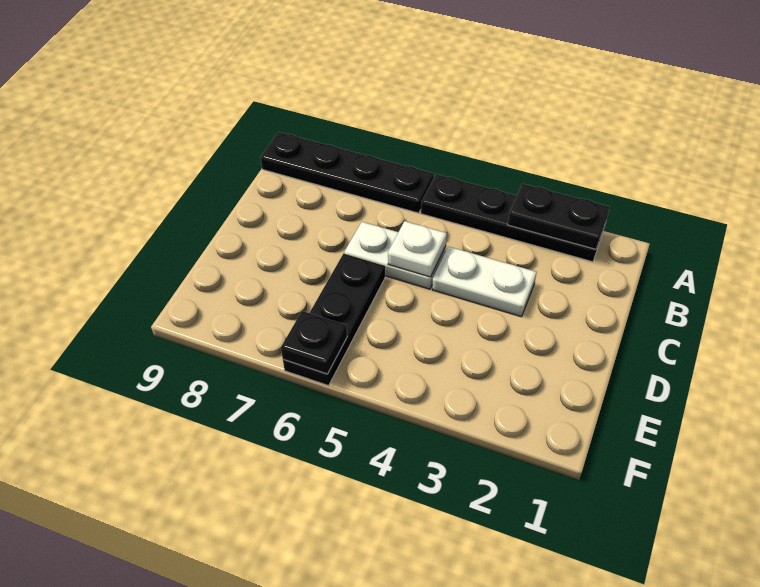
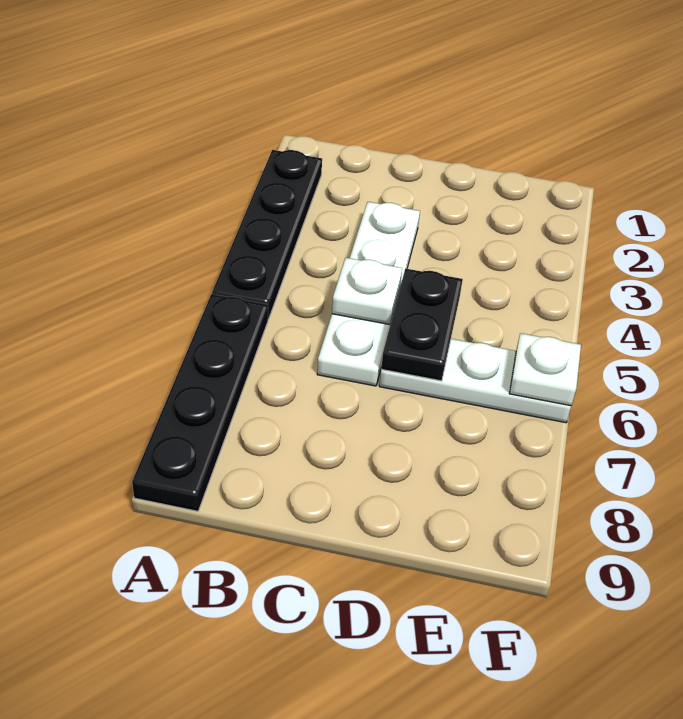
black plate A2:A3 level 2 -> black plate D5:D6 level 2
black plate D6:F6 level 1 -> white plate D6:F6 level 1
black plate F6 level 2 -> white plate F6 level 2

